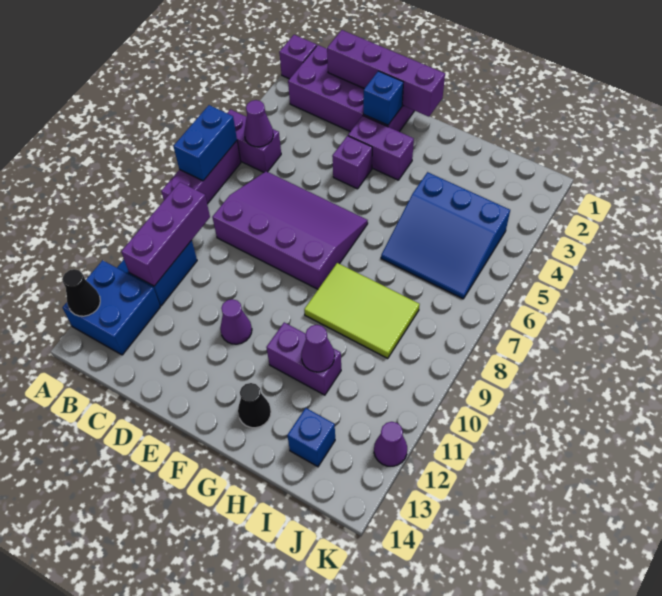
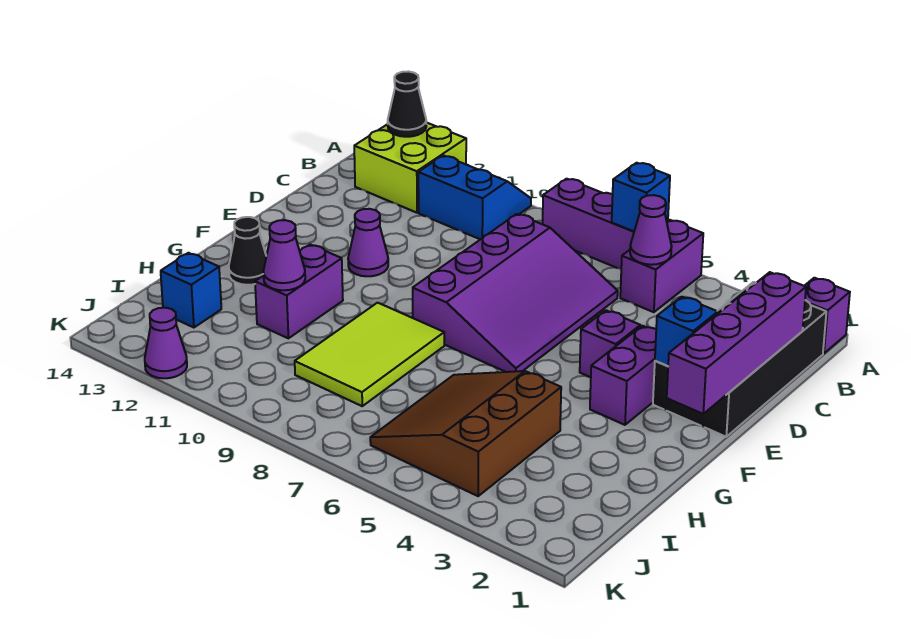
blue brick A6:A7 level 2 -> blue brick A6 level 2
blue brick A12:B13 level 1 -> lime brick A12:B13 level 1
purple brick B1:E2 level 1 -> black brick B1:E2 level 1
purple brick B9:B11 level 2 -> none
blue slope H4:J6 level 1 top 4 -> brown slope H4:J6 level 1 top 4

